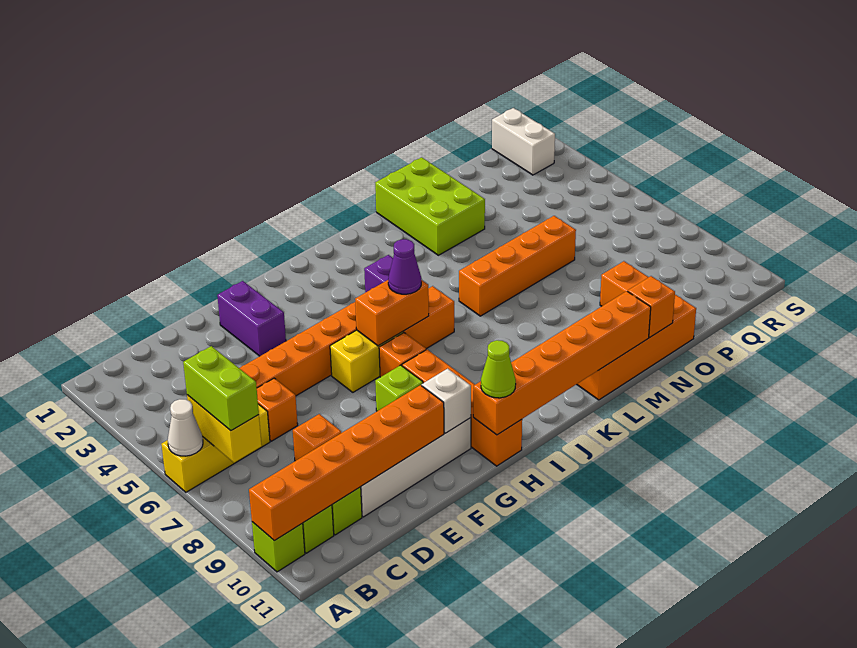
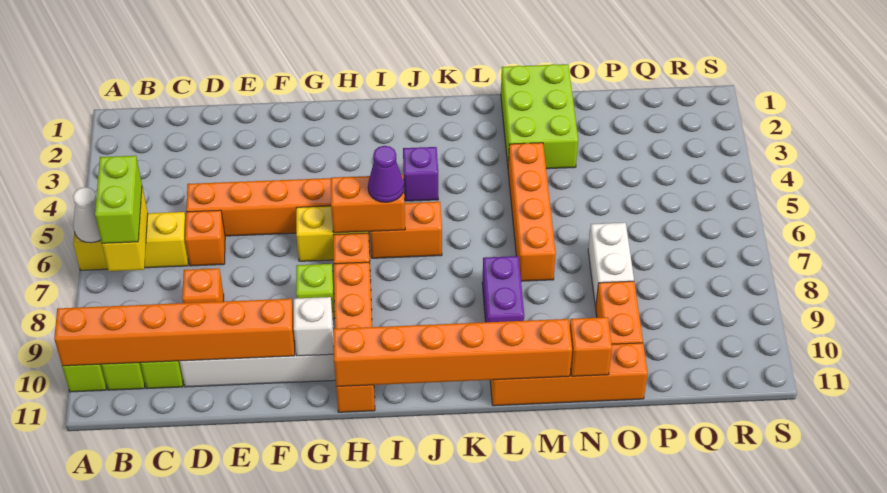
purple brick F2:F3 level 1 -> purple brick L8:L9 level 1
lime cone H11 level 3 -> none
orange brick L6:O6 level 1 -> orange brick M4:M7 level 1
white brick R1:R2 level 1 -> white brick O7:O8 level 1

